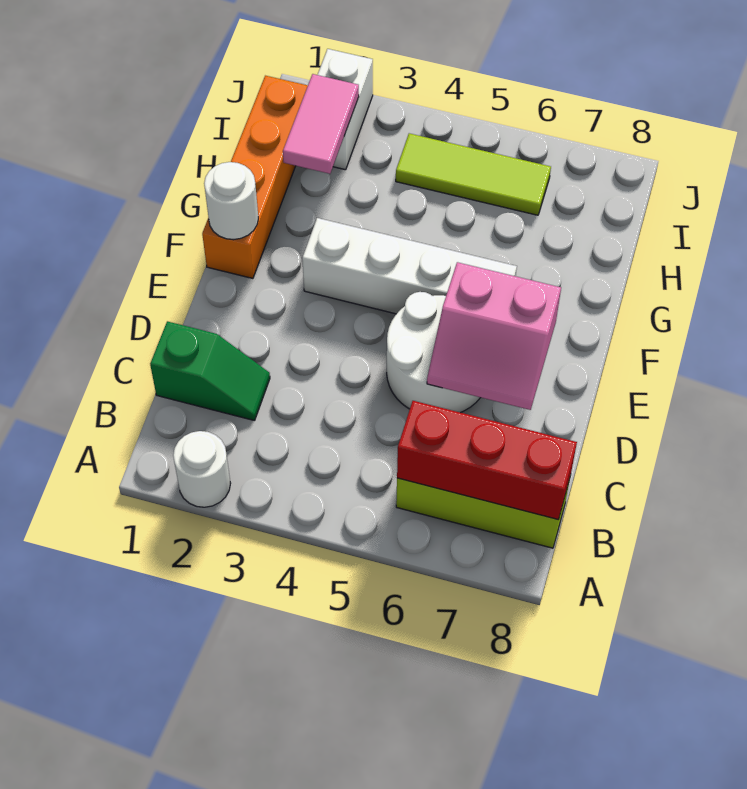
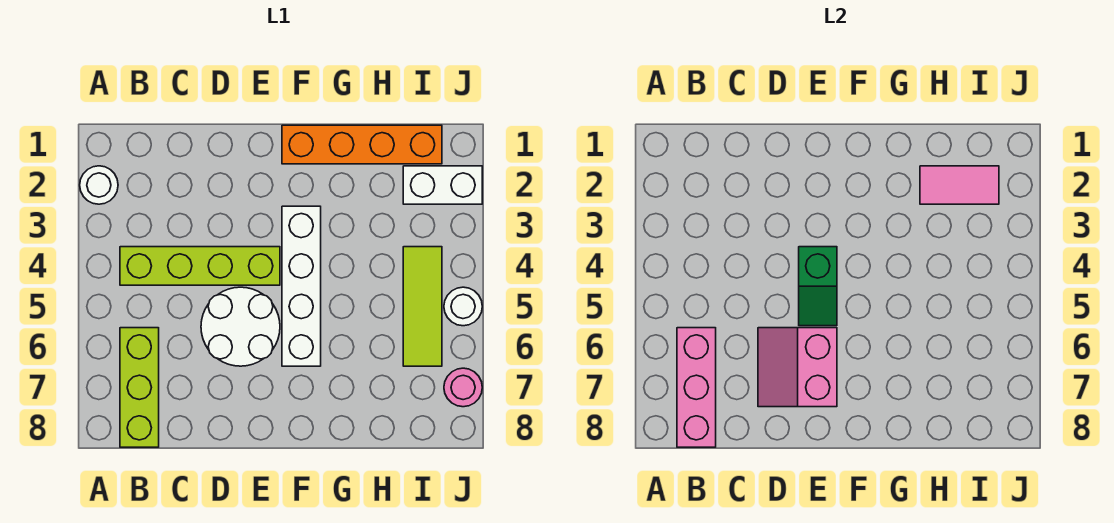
none -> lime brick B4:E4 level 1
red brick B6:B8 level 2 -> pink brick B6:B8 level 2
green slope C1:C2 level 1 top 1 -> green slope E4:E5 level 2 top 4
white round brick F1 level 2 -> white round brick J5 level 1
none -> pink round brick J7 level 1

